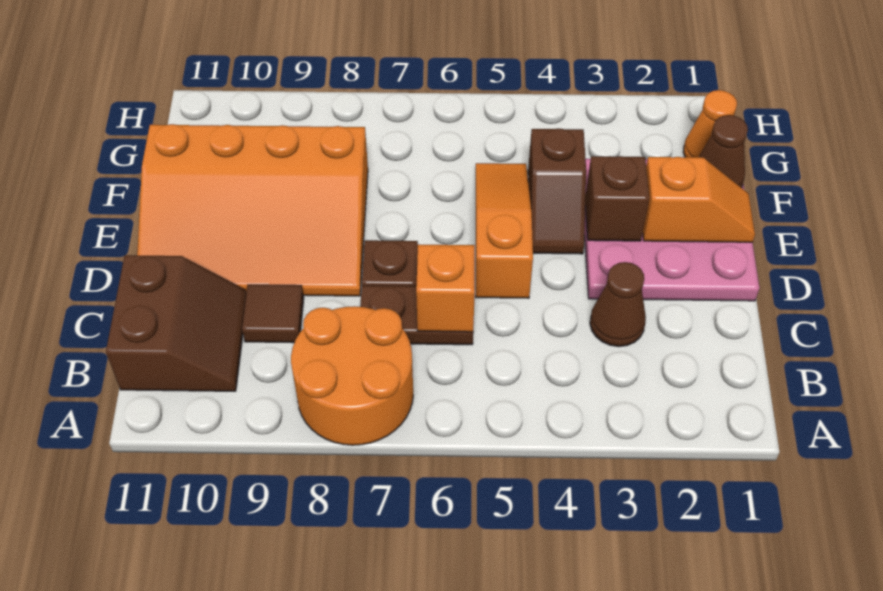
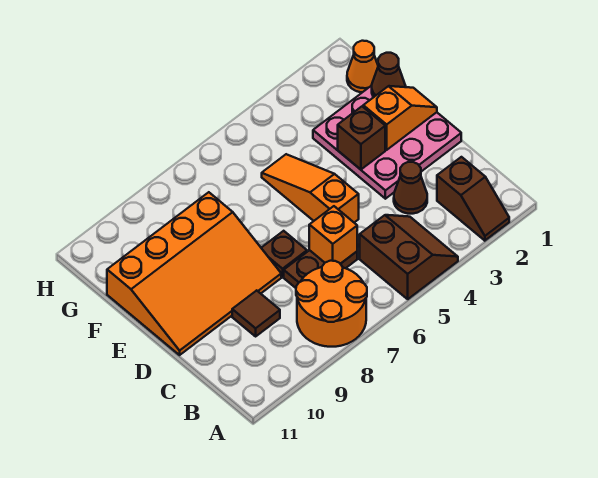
brown slope B10:C11 level 1 top 11 -> brown slope A4:B5 level 1 top 5
brown slope E4:F4 level 1 top F -> brown slope A2:B2 level 1 top B

